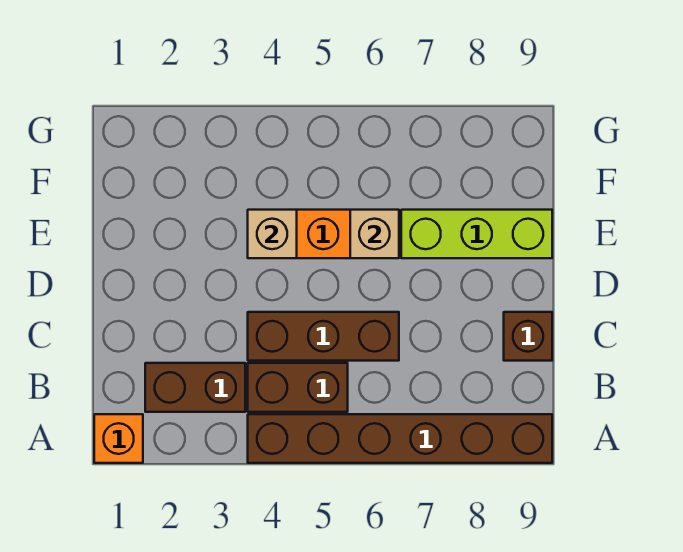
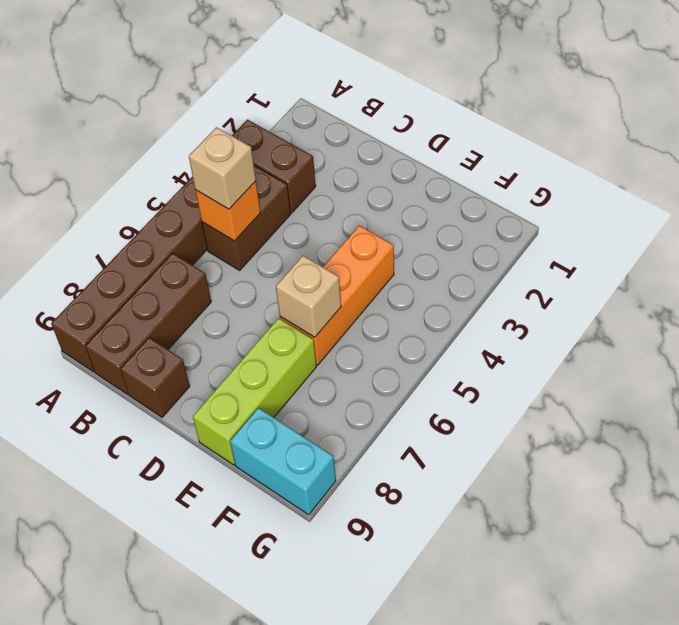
orange brick A1 level 1 -> orange brick B5 level 2
brown brick B2:B3 level 1 -> brown brick A3:B3 level 1
brown brick C4:C6 level 1 -> brown brick B7:B9 level 1
tan brick E4 level 2 -> tan brick B5 level 3
none -> cyan brick F9:G9 level 1

